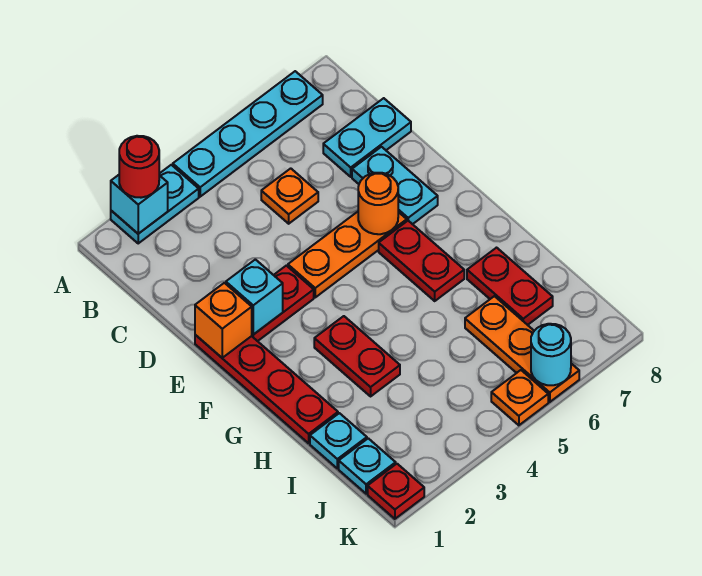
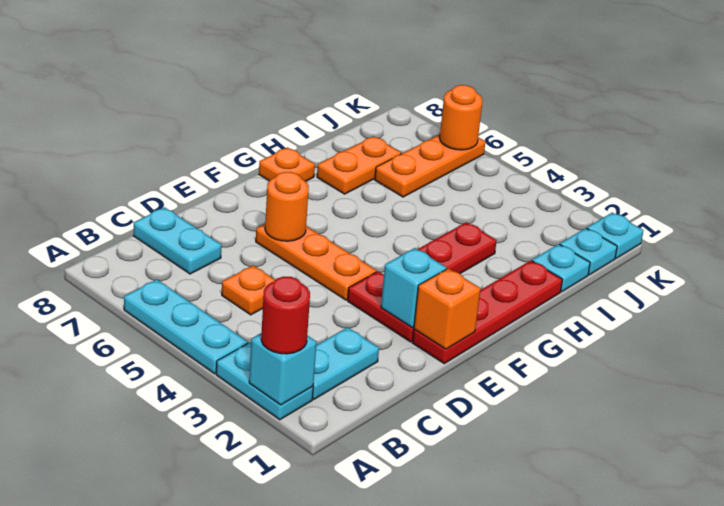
cyan plate A4:A7 level 1 -> cyan plate A4:A6 level 1
cyan plate D7:E7 level 1 -> cyan plate B2:C2 level 1
red plate F6:G6 level 1 -> none
red plate H7:I7 level 1 -> orange plate H7:I7 level 1
red plate K1 level 1 -> cyan plate K1 level 1
orange plate K5 level 1 -> orange plate G8 level 1
cyan round brick K6 level 2 -> orange round brick K6 level 2

